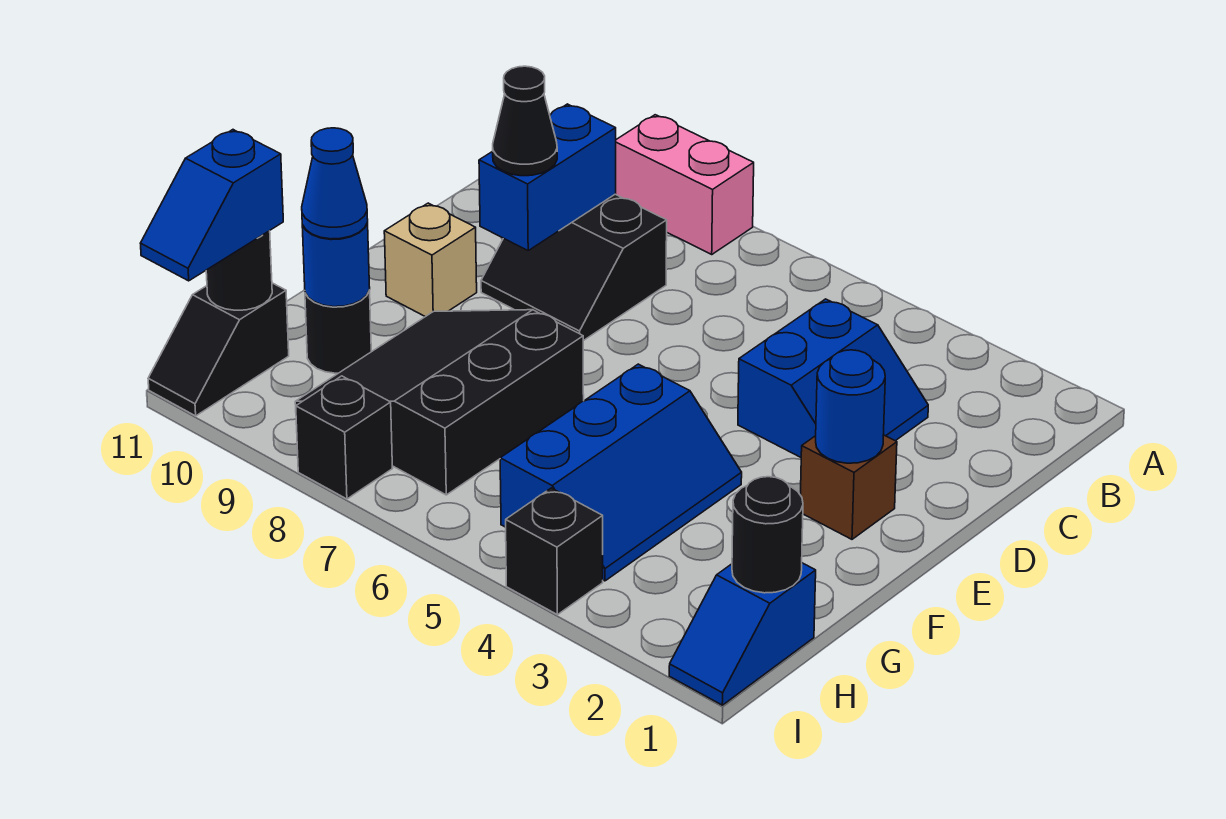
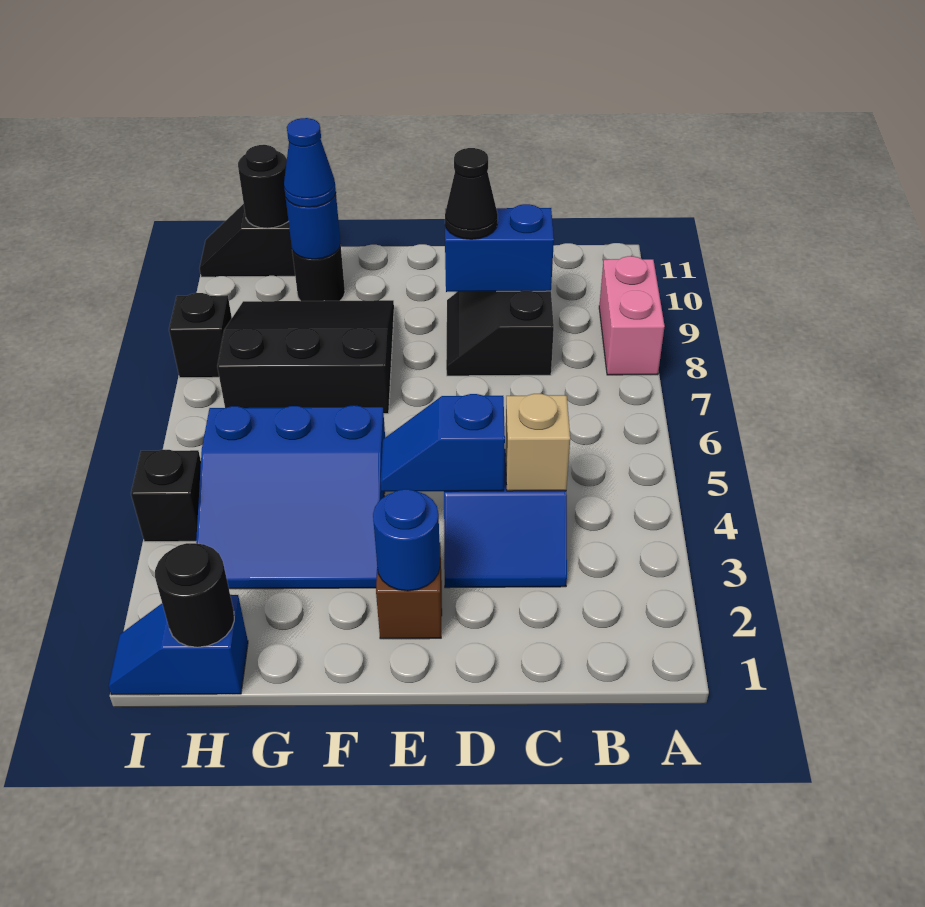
tan brick E10 level 1 -> tan brick C4 level 2
blue slope F4:H5 level 1 top 5 -> blue slope F3:H5 level 1 top 5
blue slope H11:I11 level 3 top H -> blue slope D4:E4 level 2 top D

